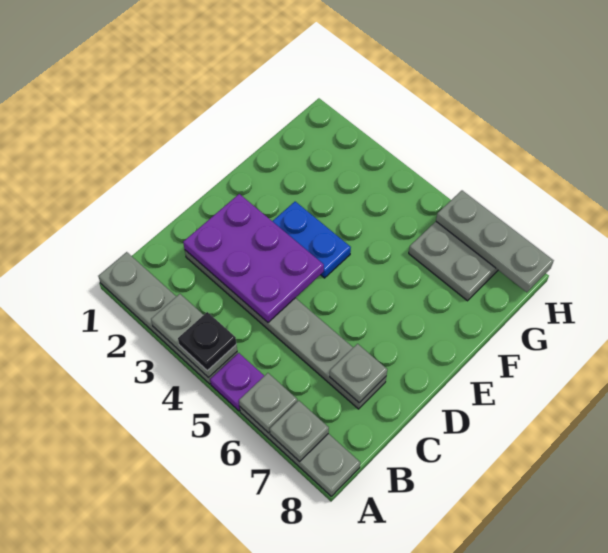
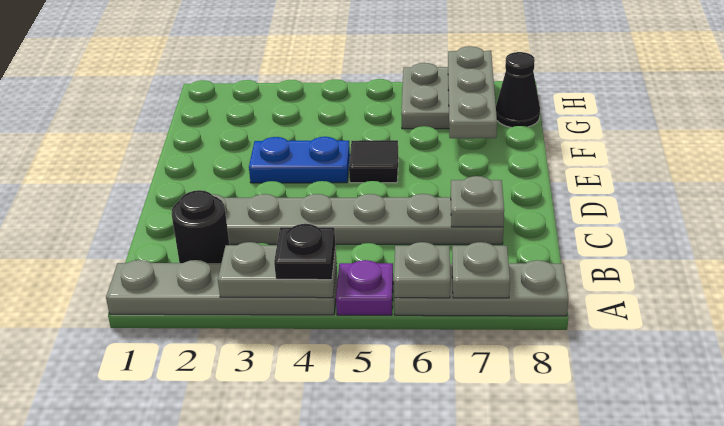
none -> black round brick B2 level 1
purple plate C2:D4 level 2 -> none
none -> black tile E5 level 1
none -> black cone G8 level 1
grey plate H6:H8 level 2 -> grey plate F7:H7 level 2

